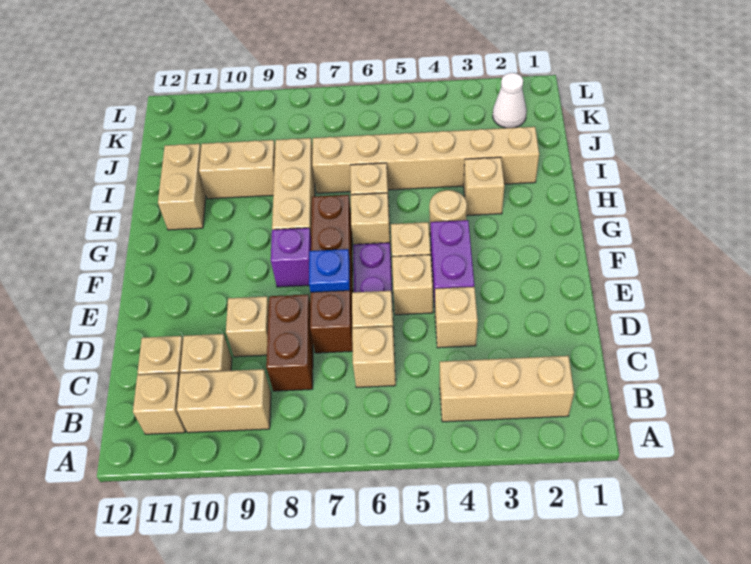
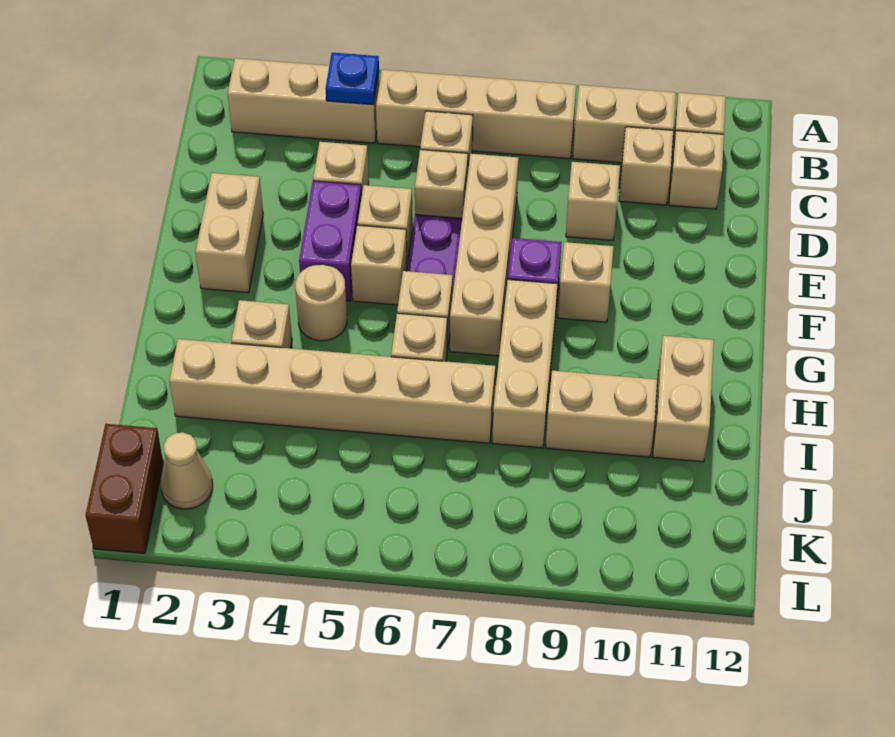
none -> tan brick B5:B8 level 1
brown brick C8:D8 level 1 -> brown brick K1:L1 level 1
brown brick D7:G7 level 1 -> tan brick D7:G7 level 1
none -> tan brick E2:F2 level 1
blue plate E7 level 2 -> blue plate B4 level 2
none -> tan brick F9 level 1
white cone K2 level 1 -> tan cone K2 level 1

